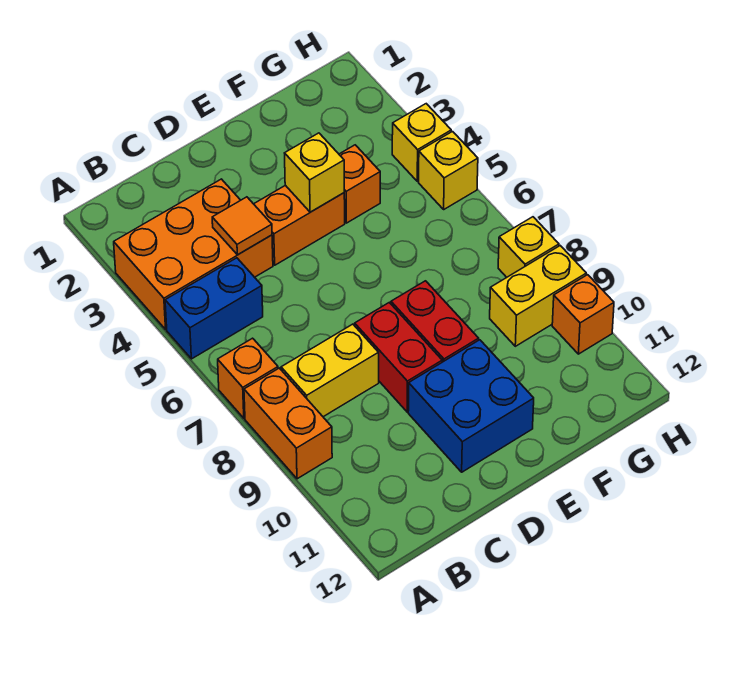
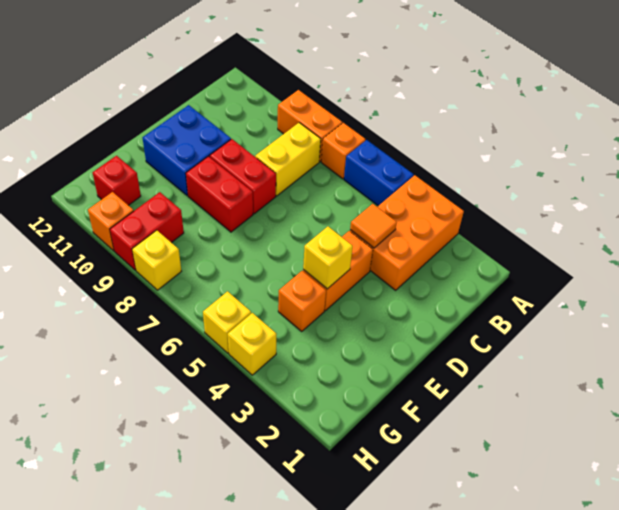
blue brick A5:B5 level 1 -> blue brick A5:A6 level 1
yellow brick G9:H9 level 1 -> red brick G9:H9 level 1
none -> red brick G11 level 1

